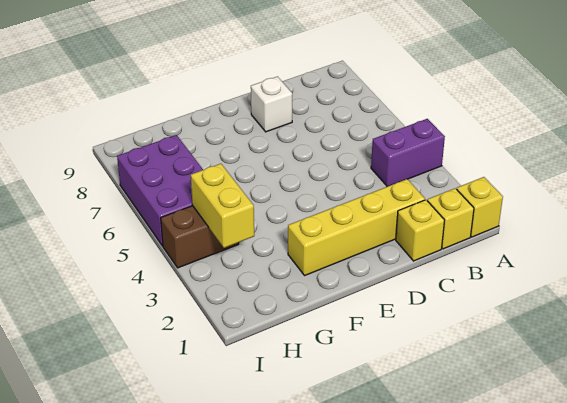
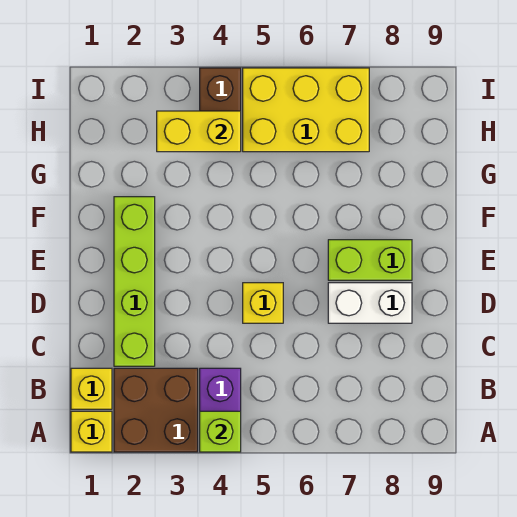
none -> brown brick A2:B3 level 1
none -> lime brick A4 level 2
yellow brick C1 level 1 -> yellow brick D5 level 1
yellow brick C2:F2 level 1 -> lime brick C2:F2 level 1
white brick D8 level 1 -> white brick D7:D8 level 1
none -> lime brick E7:E8 level 1
purple brick H5:I7 level 1 -> yellow brick H5:I7 level 1

